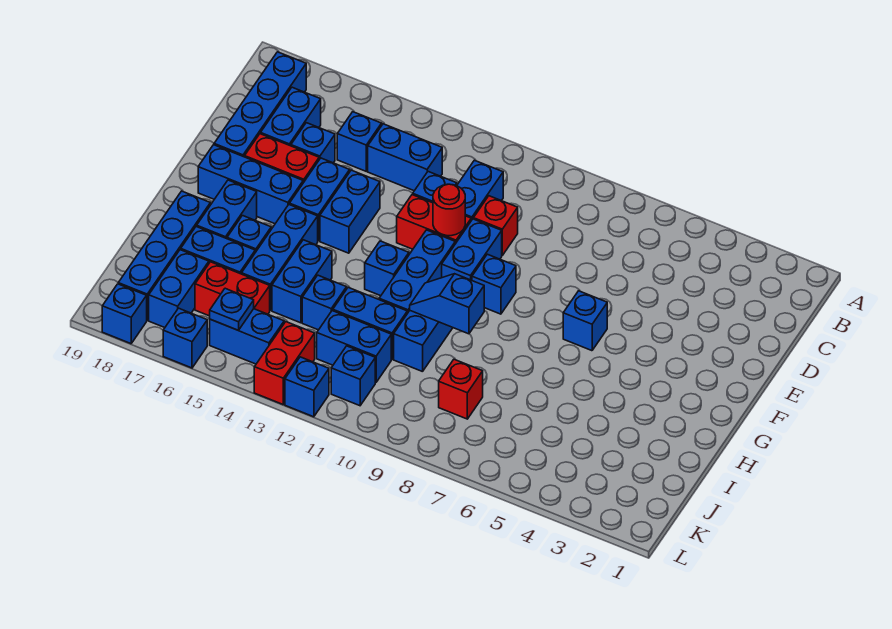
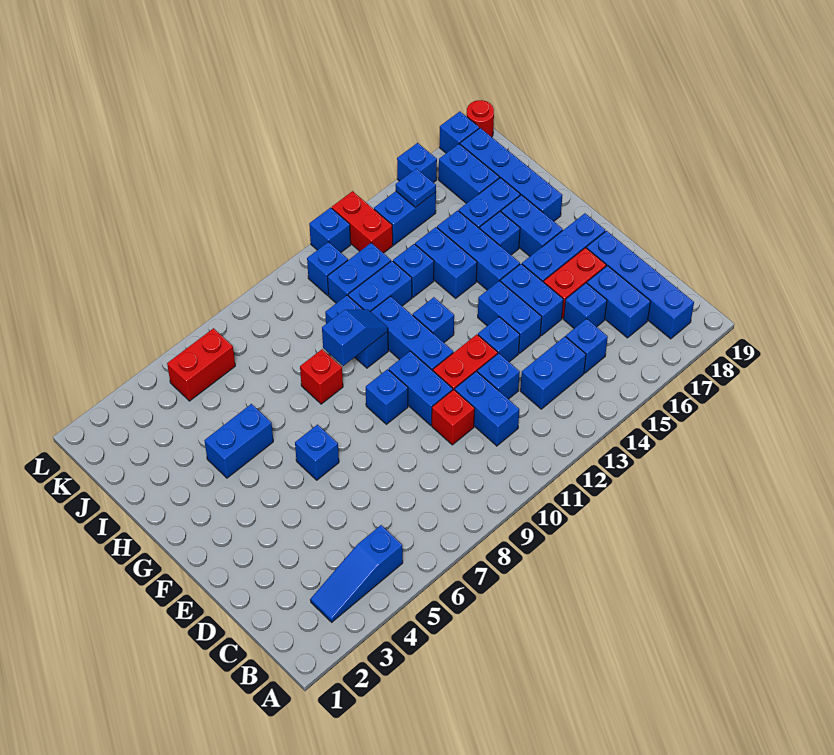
none -> blue slope B3:B5 level 1 top 5
red round brick E11 level 2 -> red round brick L19 level 1
none -> blue brick E13 level 1
none -> blue brick H4:H5 level 1
red brick J8 level 1 -> red brick H8 level 1
red brick J15:J16 level 1 -> red brick K5:K6 level 1

